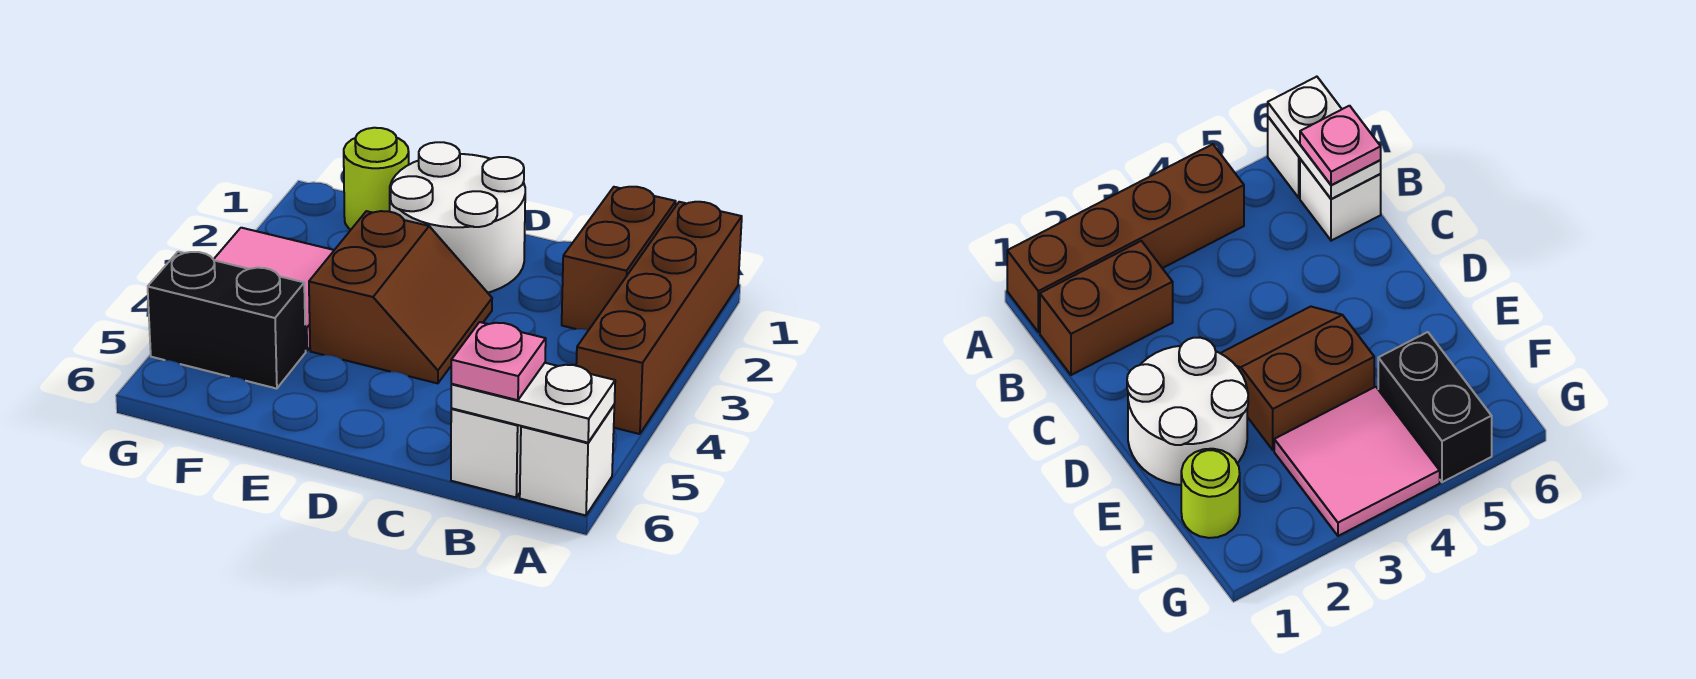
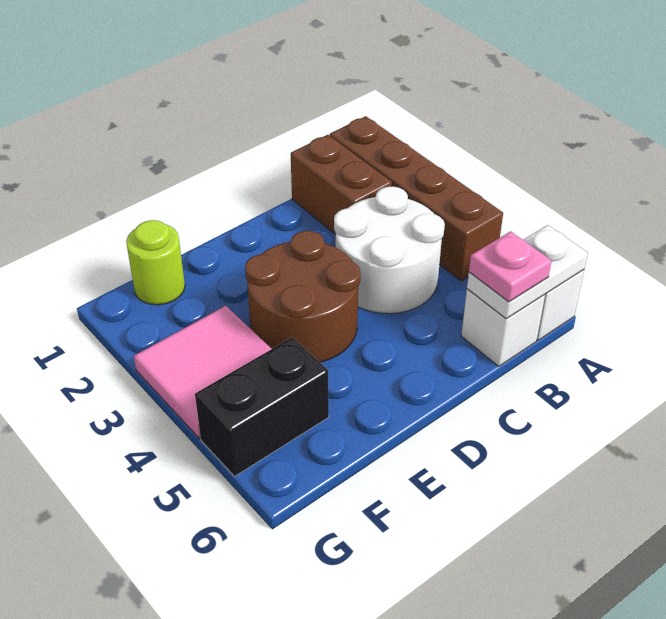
white round brick D1:E2 level 1 -> white round brick B3:C4 level 1
brown slope D3:E4 level 1 top E -> brown round brick D3:E4 level 1

